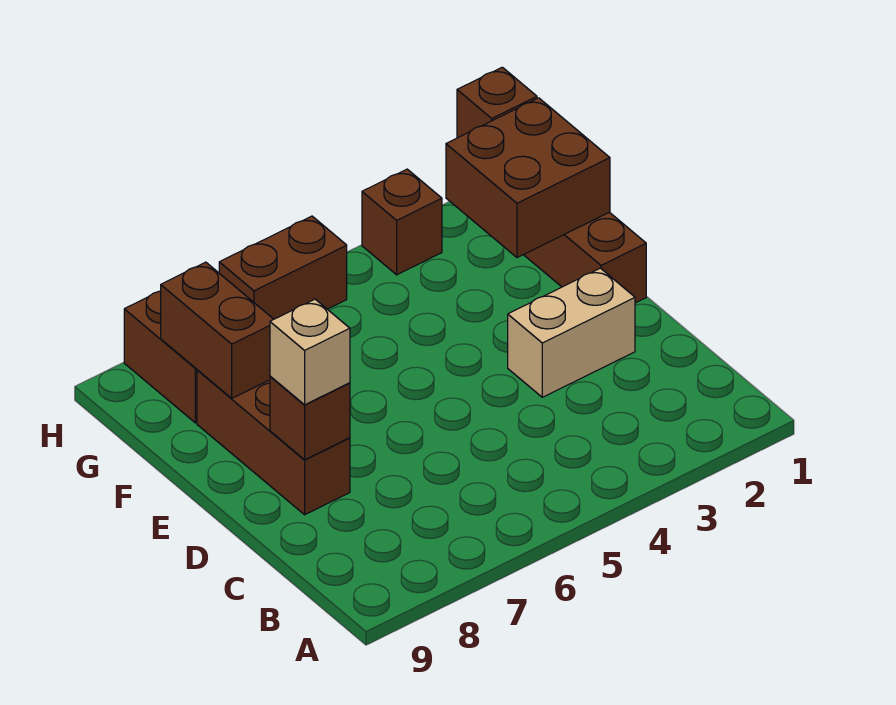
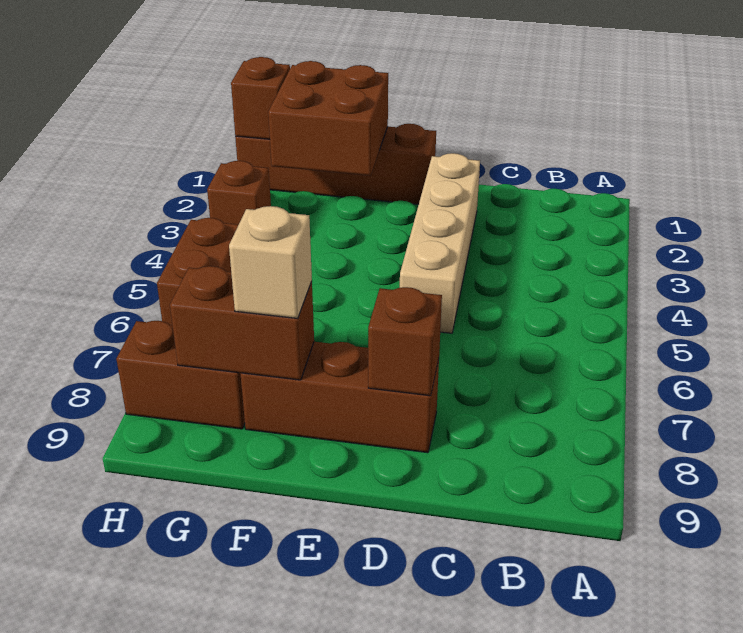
tan brick D2:D3 level 1 -> tan brick D2:D5 level 1
tan brick D8 level 3 -> tan brick F8 level 3

